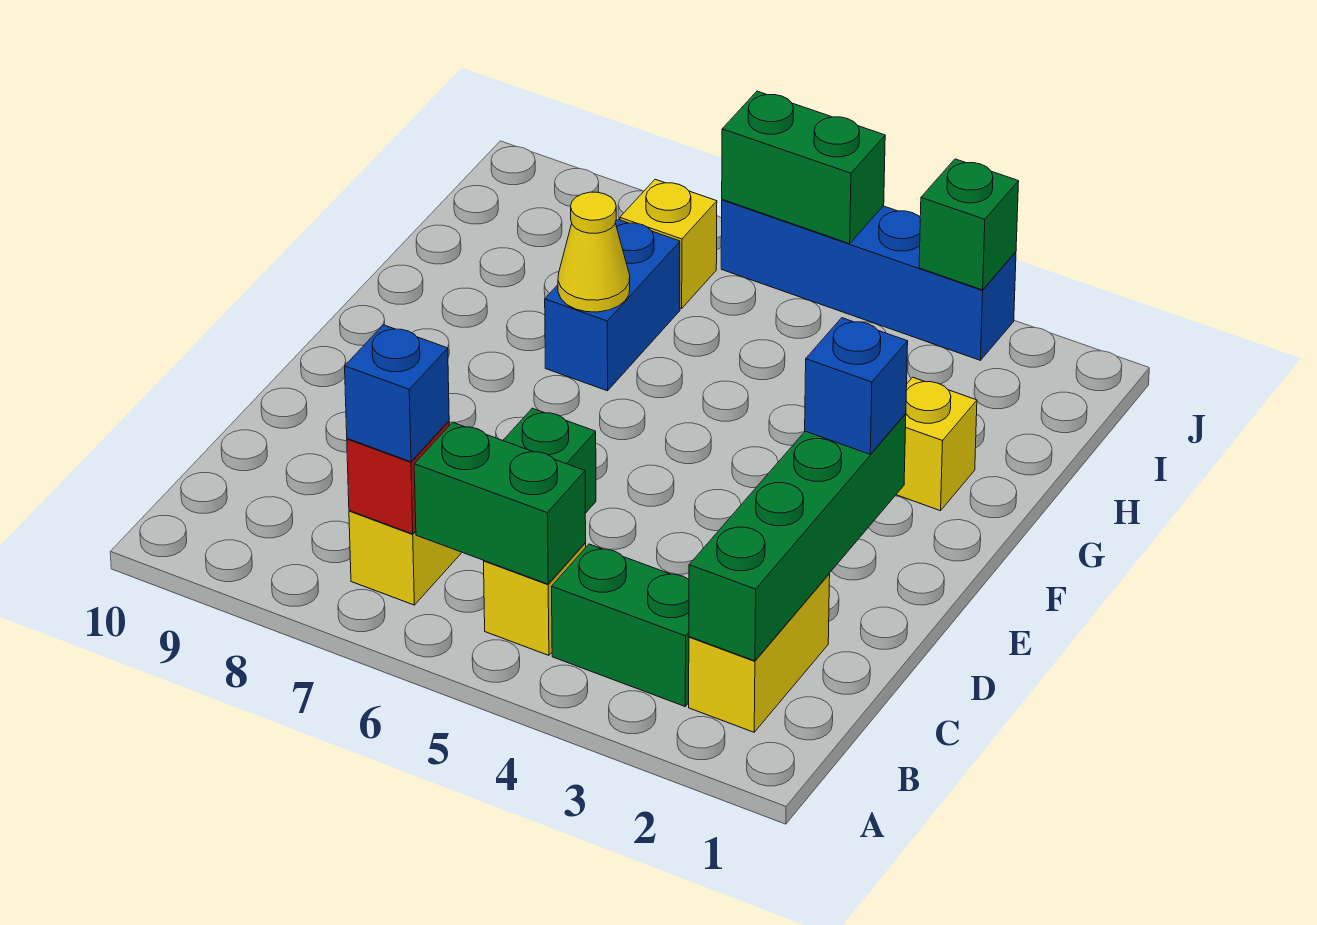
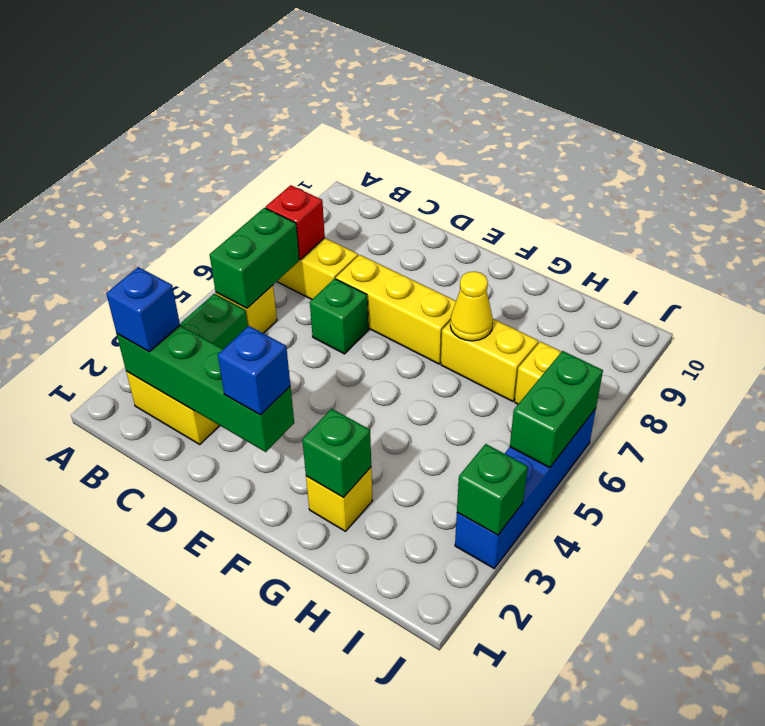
blue brick B7 level 3 -> blue brick B2 level 3
none -> yellow brick D7:F7 level 1
none -> green brick G2 level 2
blue brick G7:H7 level 1 -> yellow brick G7:H7 level 1

